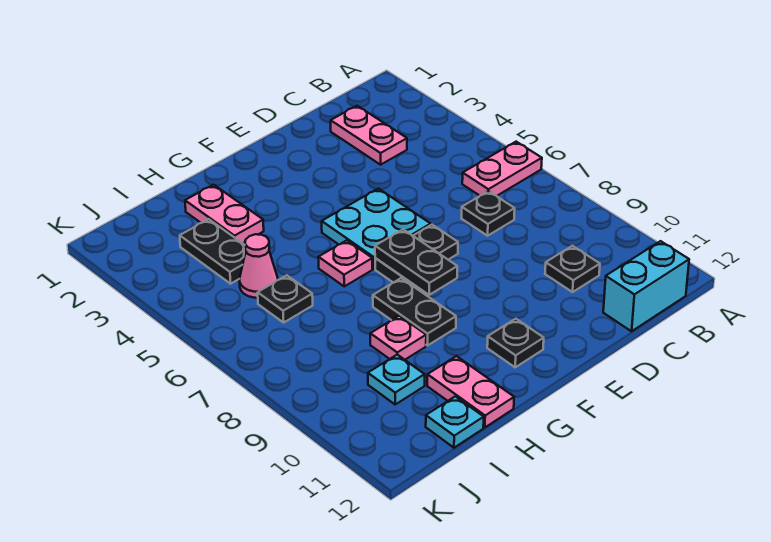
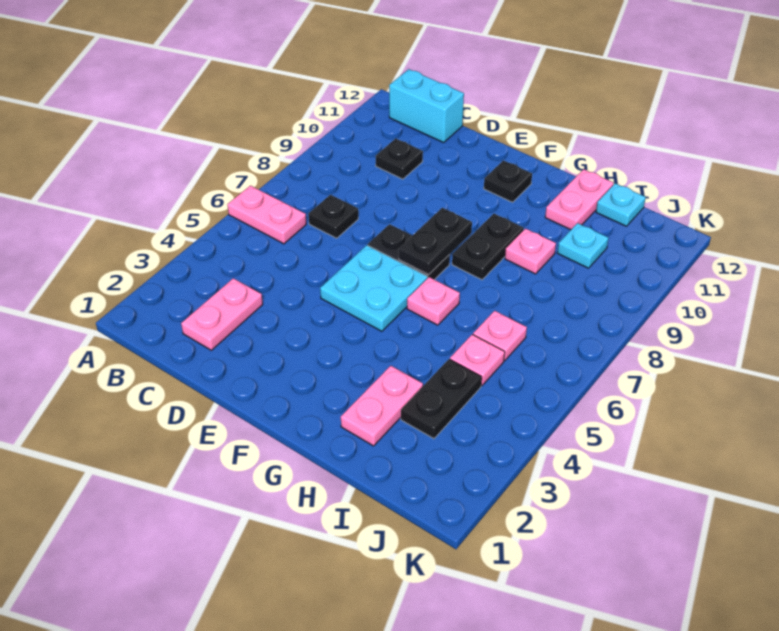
pink cone I5 level 1 -> pink plate I5 level 1
black plate I6 level 1 -> pink plate I6 level 1

